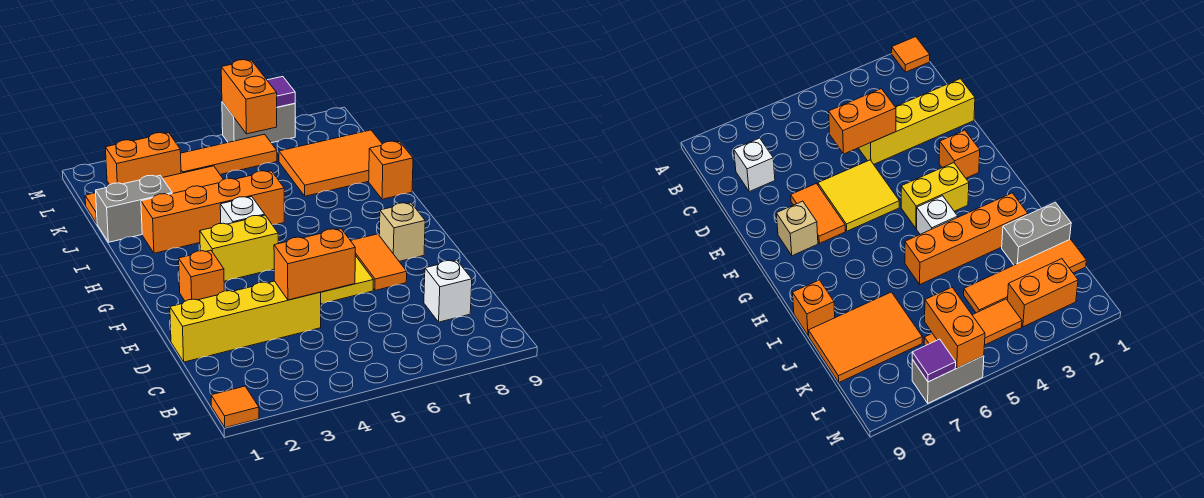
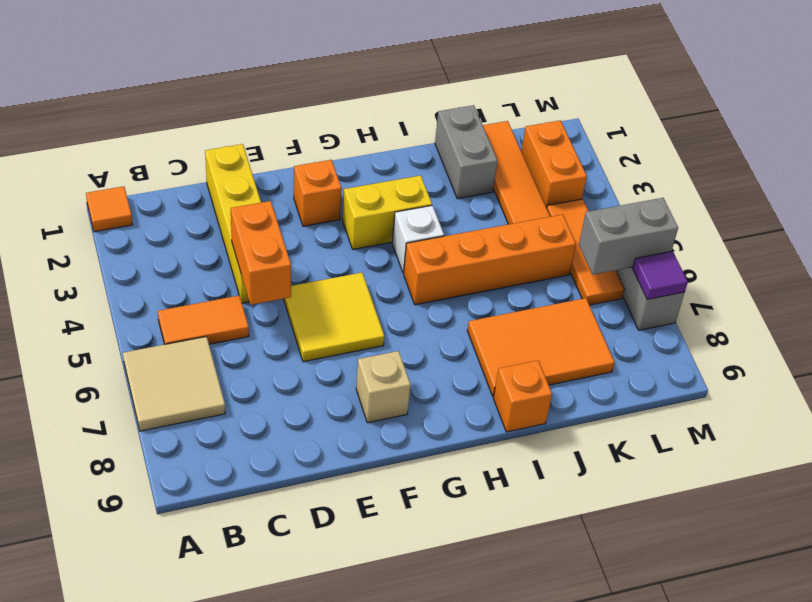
none -> tan tile A6:B7 level 1
white brick C8 level 1 -> none
orange tile E7:F7 level 1 -> orange tile B5:C5 level 1
yellow brick G3:G4 level 1 -> yellow brick G3:H3 level 1
orange brick I2:I5 level 1 -> orange brick H5:K5 level 1
orange tile J7:K9 level 1 -> orange tile I7:K8 level 1
orange brick L6:M6 level 2 -> grey brick L6:M6 level 2

